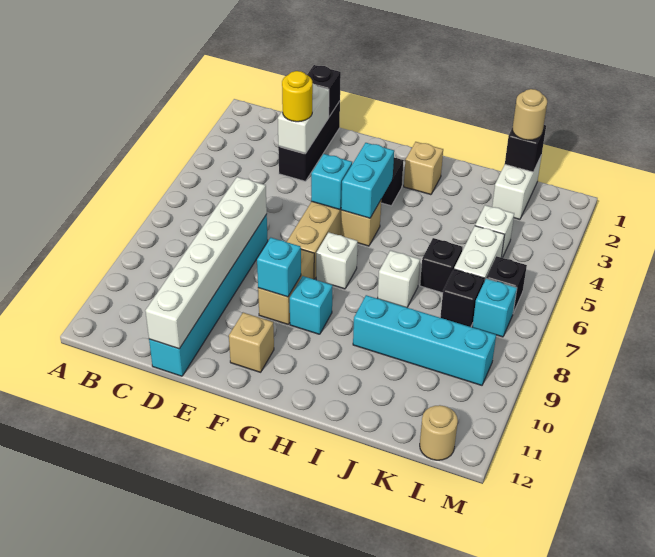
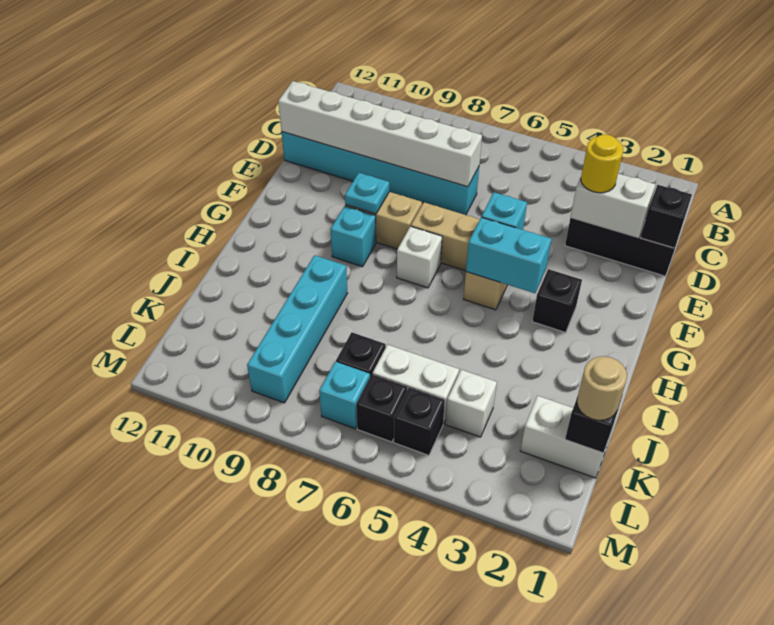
cyan brick F9 level 2 -> cyan plate F9 level 2
tan brick F11 level 1 -> none
tan brick H2 level 1 -> none
white brick I7 level 1 -> none
black brick J6 level 1 -> black brick L5 level 1
tan round brick L12 level 1 -> none

